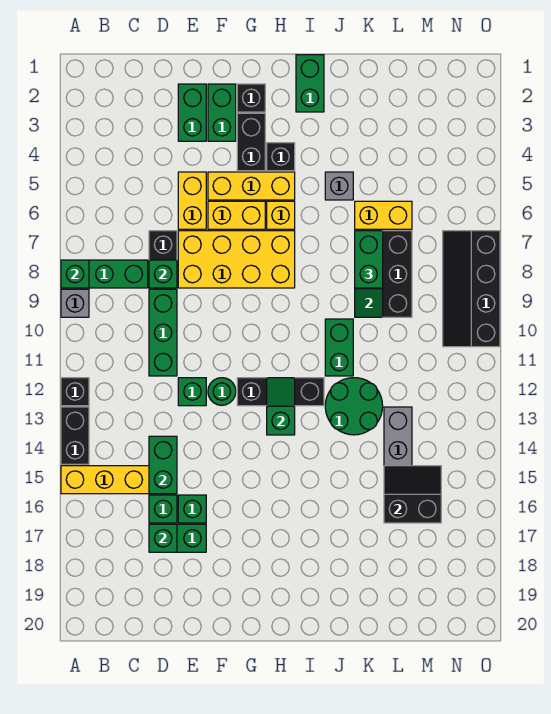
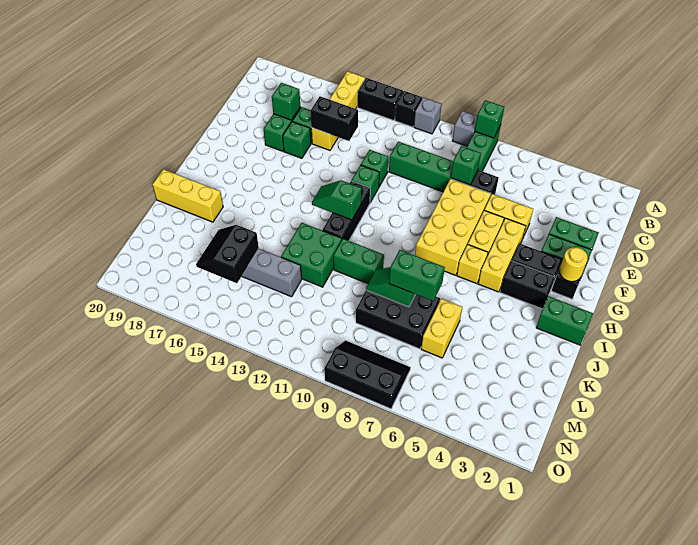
green brick D14:D15 level 2 -> black brick D14:D15 level 2
green round brick F12 level 1 -> green brick F12 level 1
none -> yellow round brick G2 level 2
black brick H4 level 1 -> black brick H3:H4 level 1
green slope H12:H13 level 2 top 13 -> green slope H12:H13 level 2 top 12
grey brick J5 level 1 -> grey brick A11 level 1
green round brick J12:K13 level 1 -> green brick J12:K13 level 1
none -> yellow brick J18:J20 level 1
black slope L15:M16 level 2 top 16 -> black slope L15:M16 level 2 top 15
black slope N7:O10 level 1 top O -> black slope N7:O9 level 1 top O

